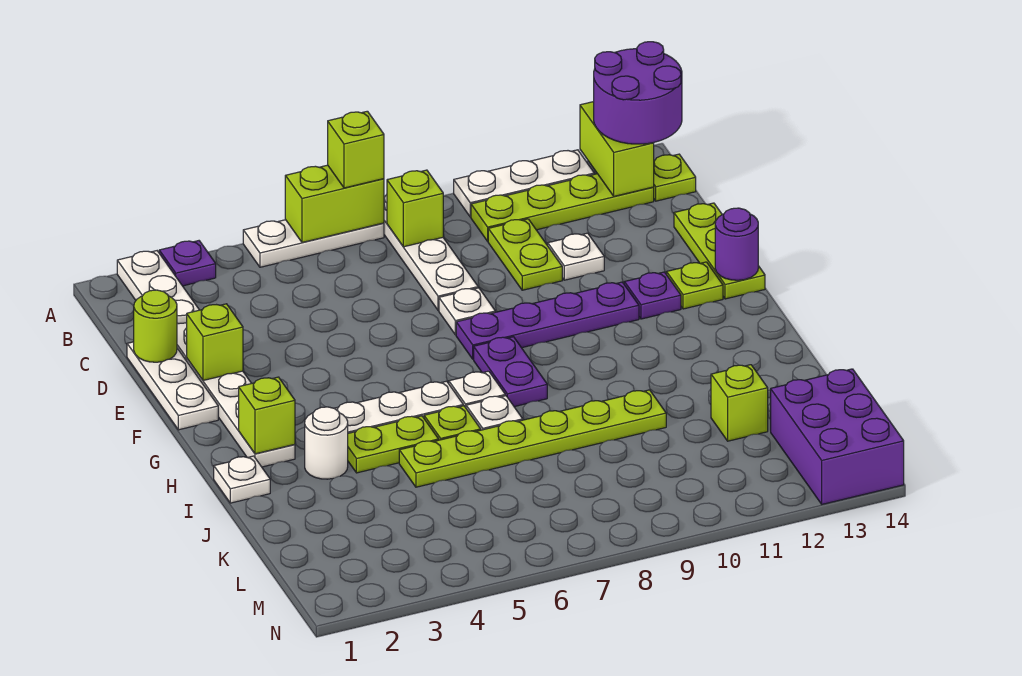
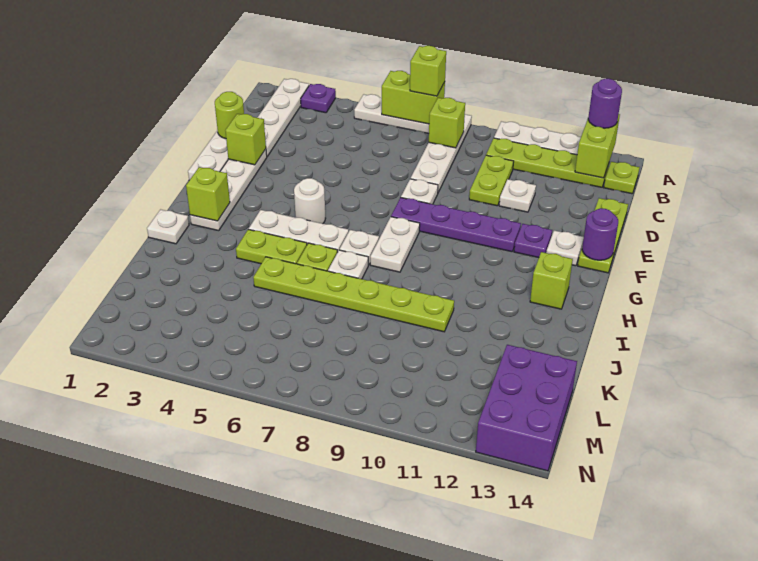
purple round brick A13:B14 level 3 -> purple round brick A13 level 3
lime plate F13 level 1 -> white plate F13 level 1
purple plate G8:H8 level 1 -> white plate G8:H8 level 1
white round brick I3 level 1 -> white round brick G5 level 1
lime brick K12 level 1 -> lime brick H13 level 1

